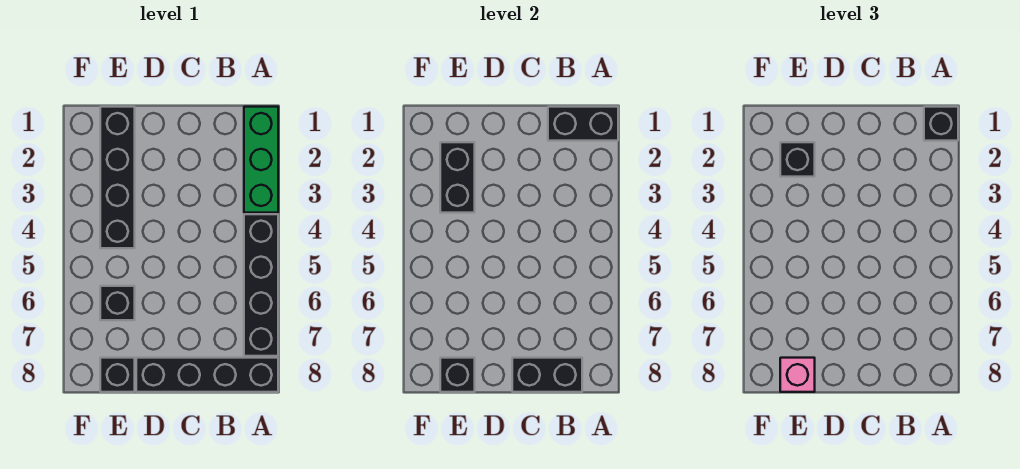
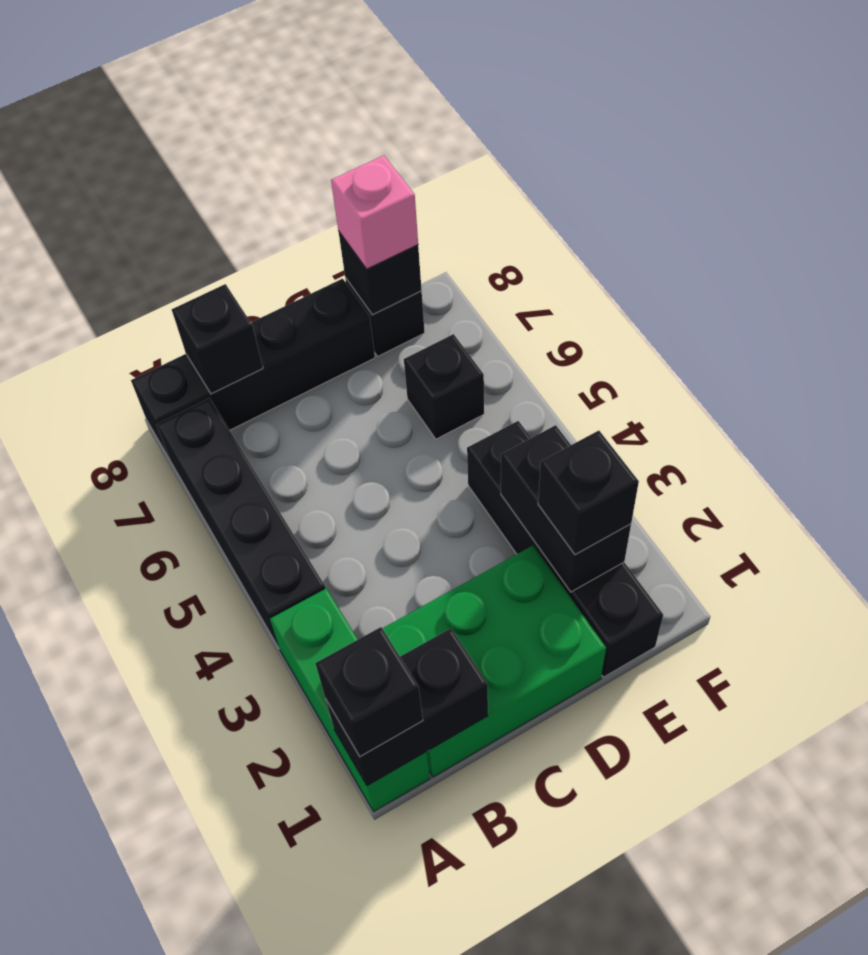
none -> green brick B1:D2 level 1
black brick B8:C8 level 2 -> black brick B8 level 2

